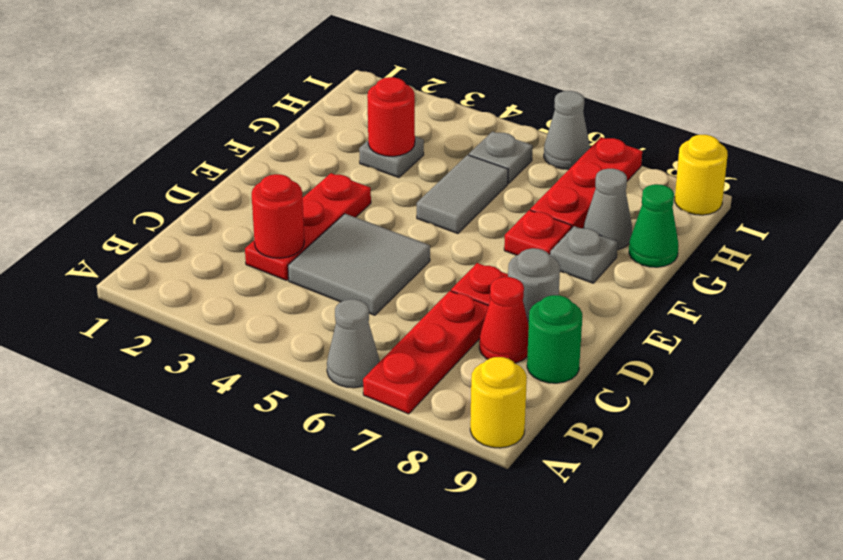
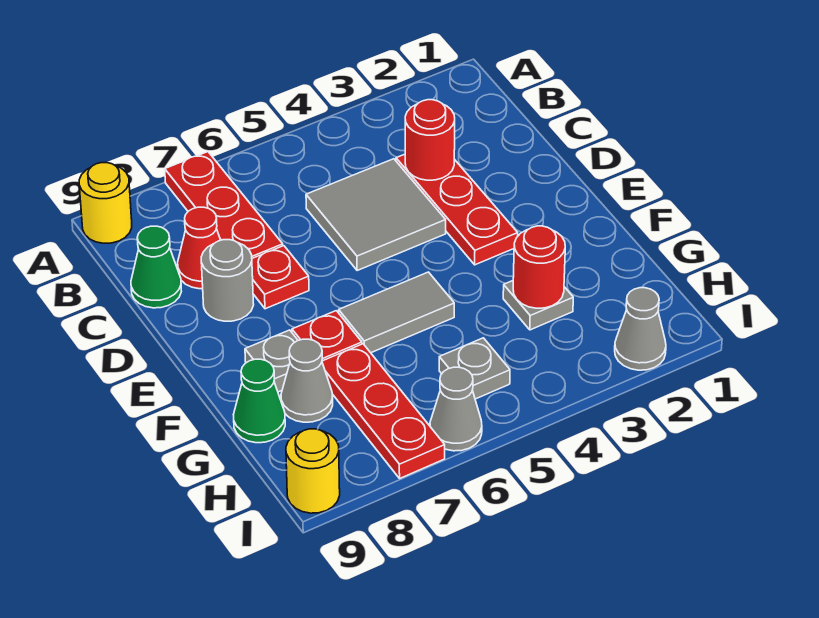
grey cone A6 level 1 -> grey cone I2 level 1
green round brick C9 level 1 -> green cone C9 level 1
grey tile F5:G5 level 1 -> grey tile F5:F6 level 1

